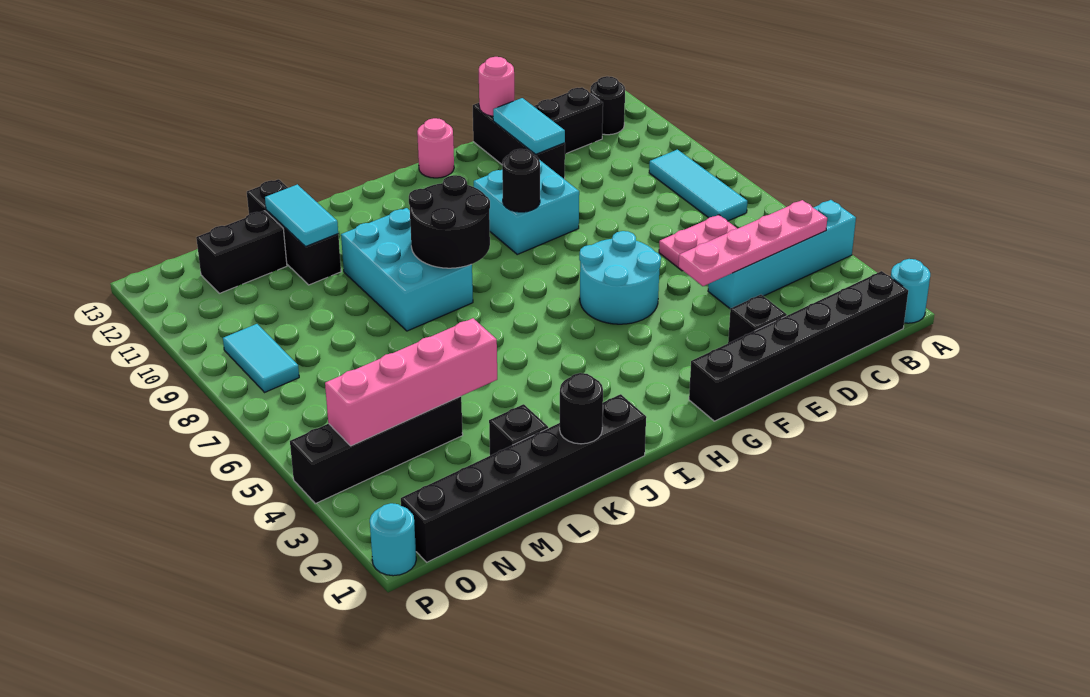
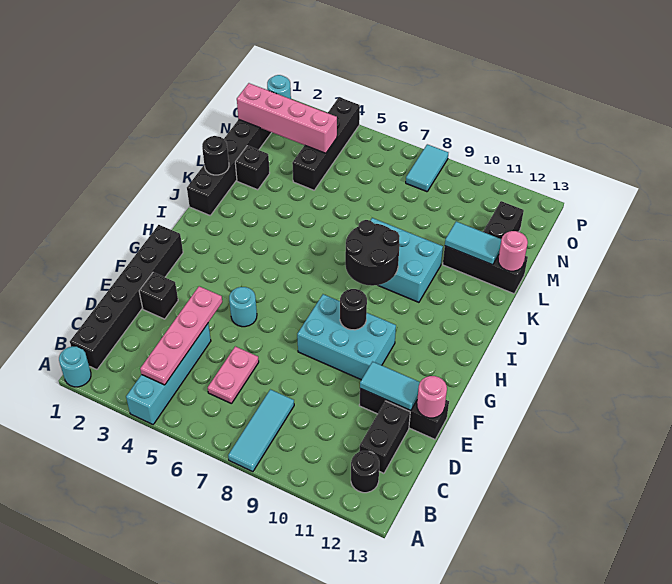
cyan tile B7:B9 level 1 -> cyan tile A8:C8 level 1
cyan round brick F5:G6 level 1 -> cyan round brick F5 level 1
cyan brick F9:G10 level 1 -> cyan brick F8:G10 level 1
pink round brick G13 level 1 -> pink round brick L13 level 2
pink brick L4:O4 level 2 -> pink brick N1:N4 level 2
cyan tile O8:O9 level 1 -> cyan tile O8:P8 level 1

